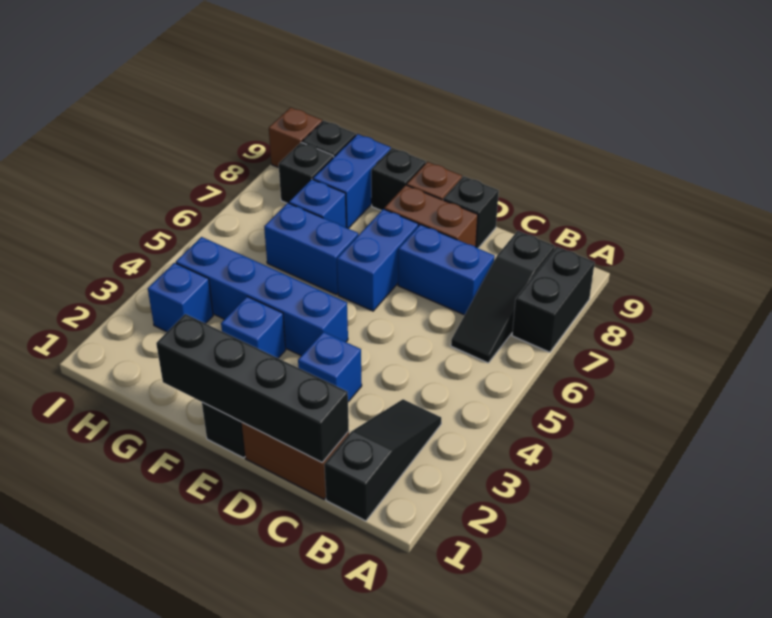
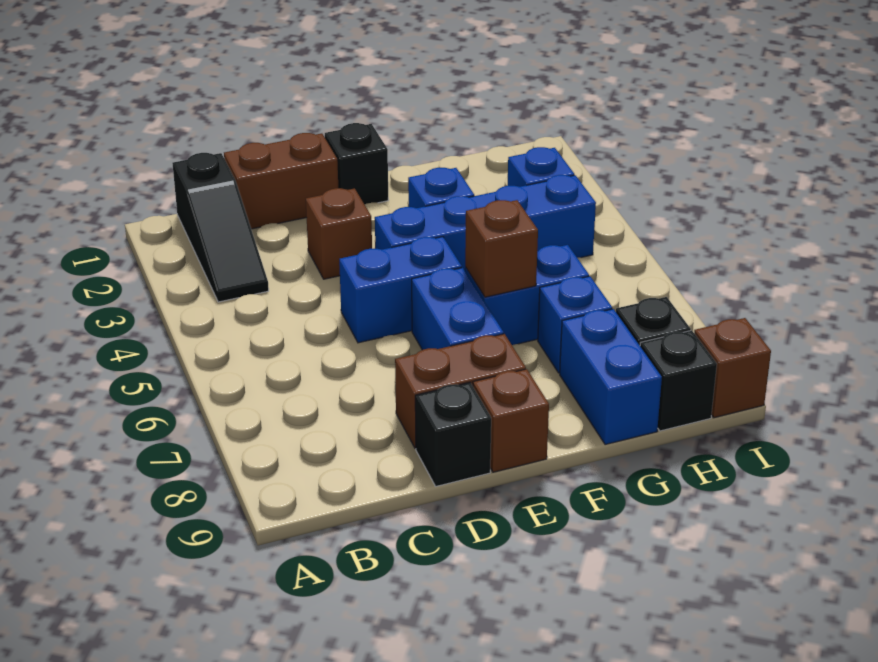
black brick A7:A8 level 1 -> none
black slope B6:B8 level 1 top 8 -> none
black brick C1:F1 level 2 -> none
blue brick C7:D7 level 1 -> blue brick D5:E5 level 1
blue brick D3 level 1 -> brown brick D3 level 1
none -> brown brick F6 level 2
black brick F9 level 1 -> none

